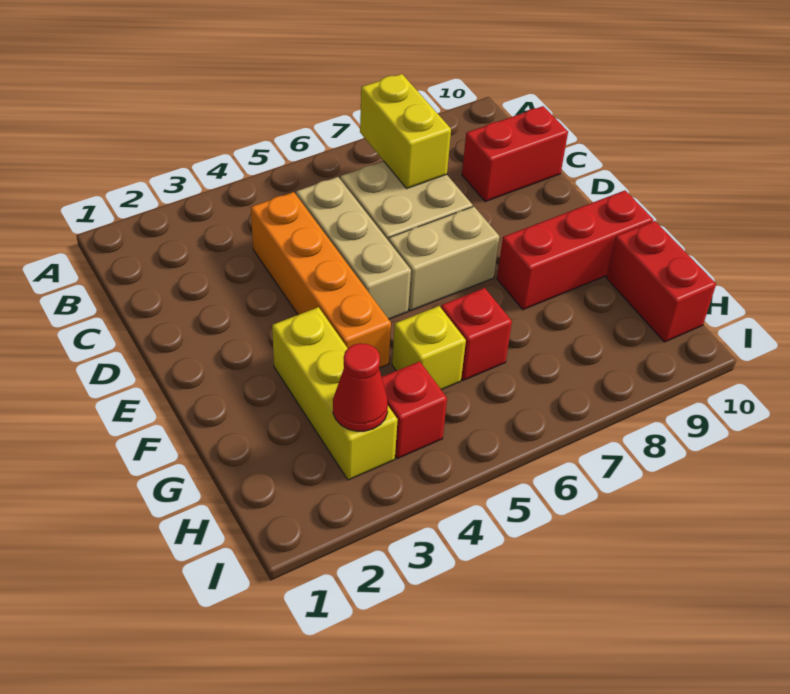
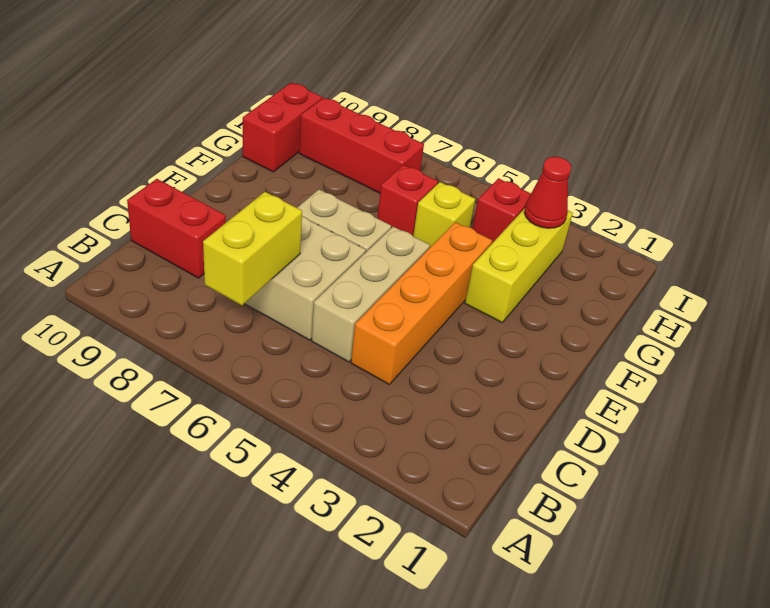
red brick F8:F10 level 1 -> red brick H7:H9 level 1

